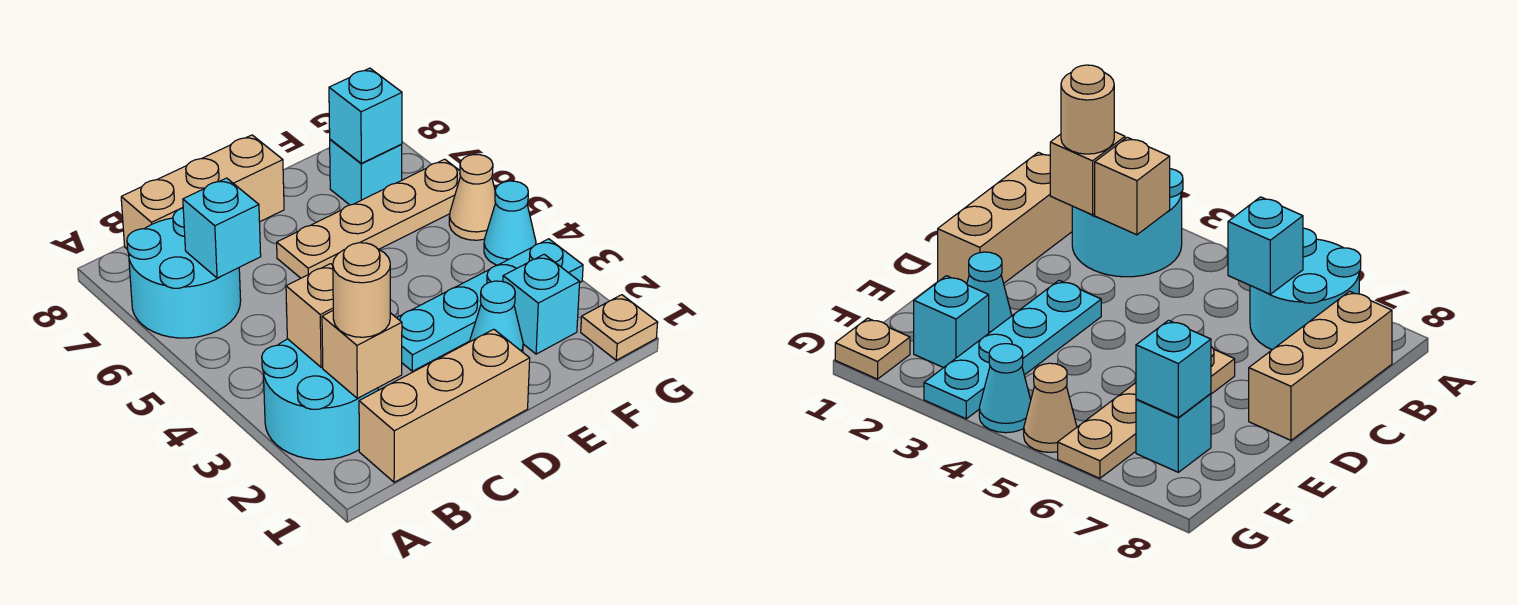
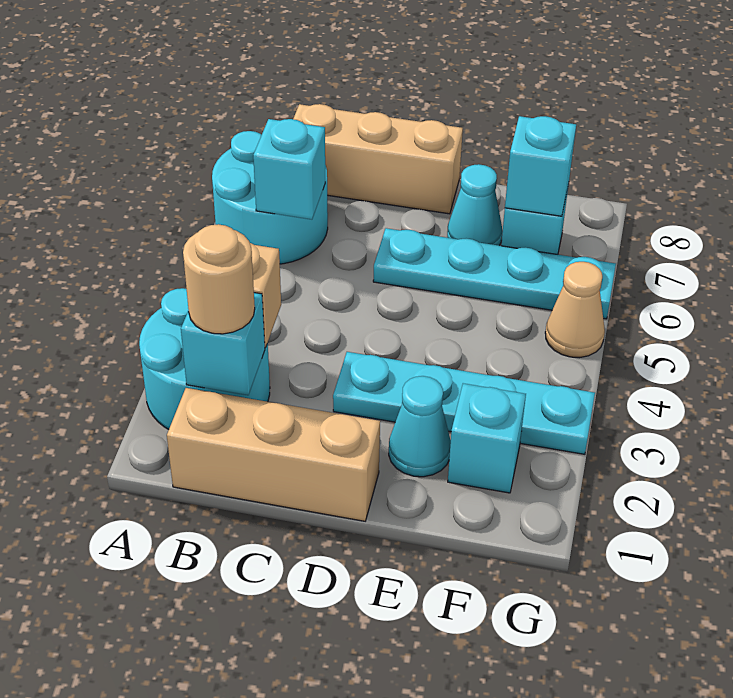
tan brick B2 level 2 -> cyan brick B2 level 2
tan plate D6:G6 level 1 -> cyan plate D6:G6 level 1
tan plate G1 level 1 -> none
cyan cone G4 level 1 -> cyan cone E7 level 1

